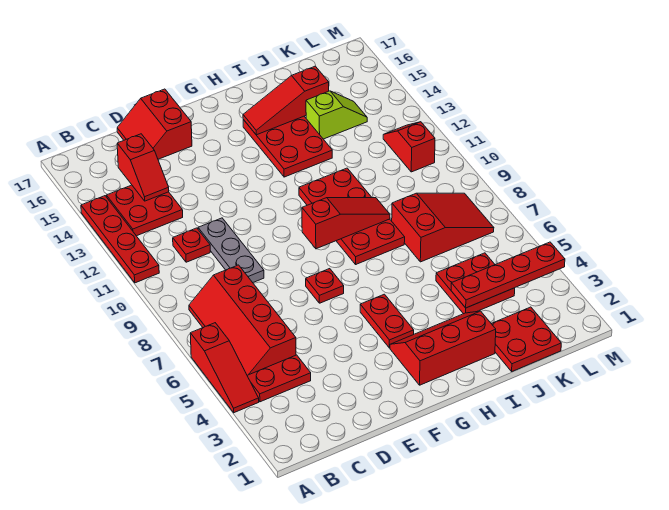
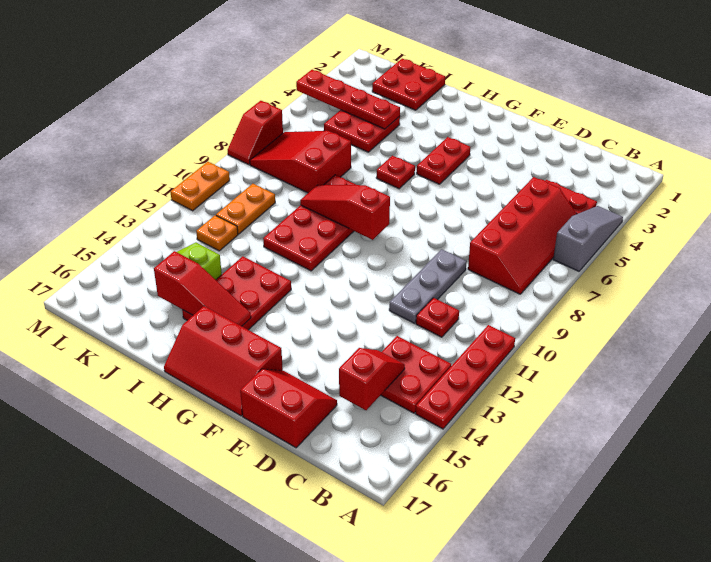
red slope A4:A6 level 1 top 6 -> grey slope A4:A6 level 1 top 6
red slope D16:E17 level 1 top E -> red slope D16:E17 level 1 top 17
red plate F7 level 1 -> red plate H6 level 1
red slope G2:I3 level 1 top 2 -> red slope F16:H17 level 1 top 16
none -> orange plate K10:K11 level 1
none -> orange plate K12 level 1
red slope L11:L12 level 1 top 11 -> red slope M7:M8 level 1 top 7
none -> orange plate M10:M11 level 1

